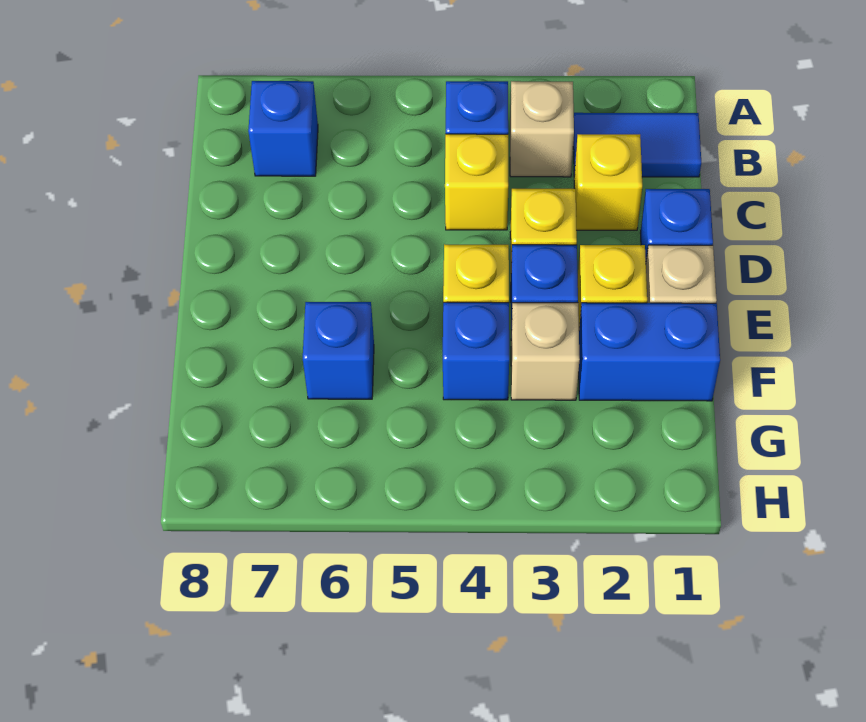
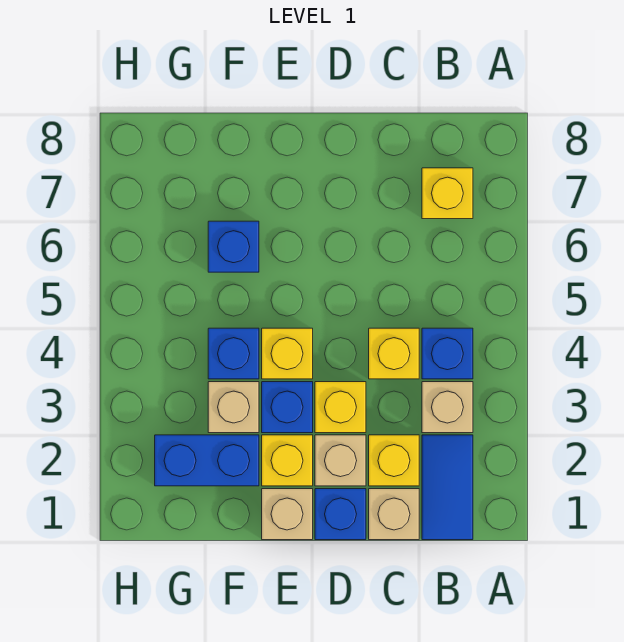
blue brick B7 level 1 -> yellow brick B7 level 1
none -> tan brick C1 level 1
none -> tan brick D2 level 1
blue brick F1:F2 level 1 -> blue brick F2:G2 level 1

